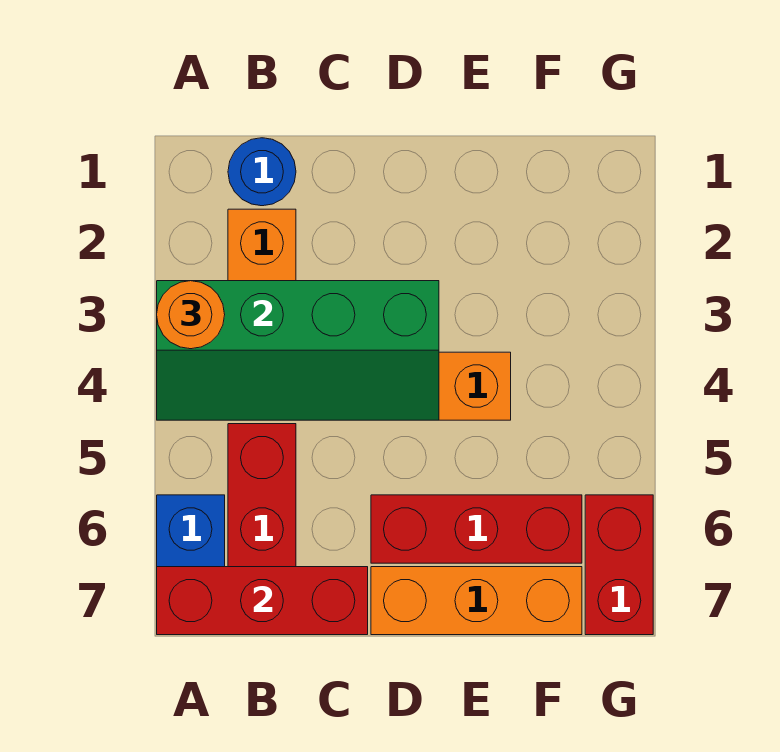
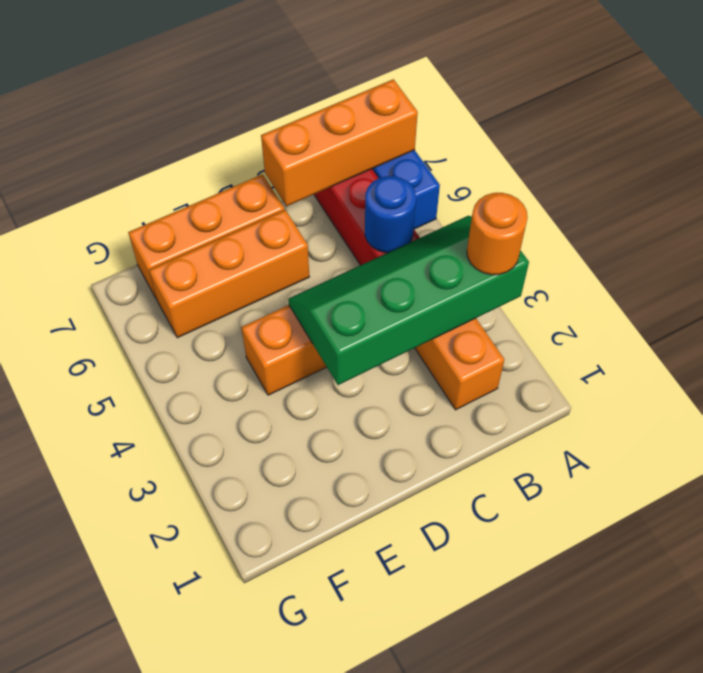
red brick A7:C7 level 2 -> orange brick A7:C7 level 2
blue round brick B1 level 1 -> blue round brick B5 level 2
red brick D6:F6 level 1 -> orange brick D6:F6 level 1
red brick G6:G7 level 1 -> none

